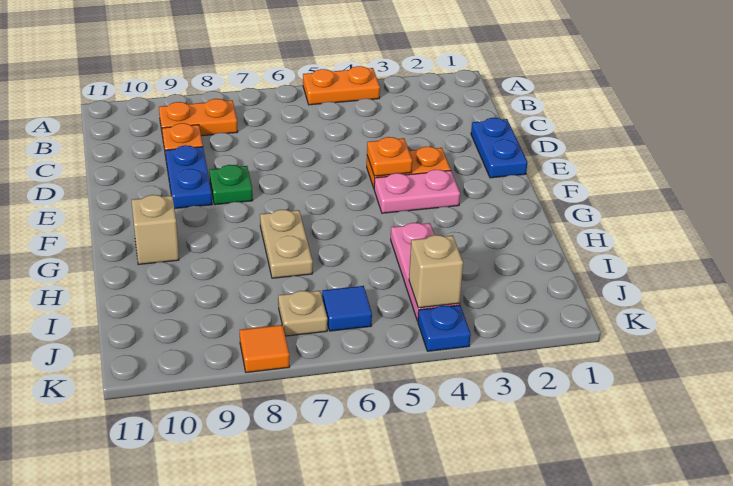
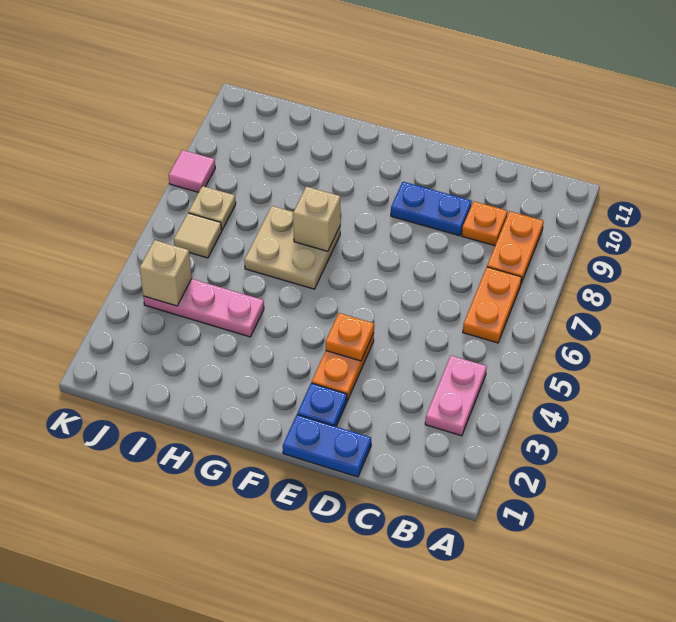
orange plate A4:A5 level 1 -> orange plate B6:B7 level 1
green plate E8 level 1 -> none
pink plate F3:F4 level 1 -> pink plate B3:B4 level 1
tan plate G7:H7 level 1 -> tan plate G6:H7 level 1
tan brick G10 level 1 -> tan brick G7 level 2
blue tile J6 level 1 -> tan tile J6 level 1
blue plate K4 level 1 -> blue plate E2 level 1
orange tile K8 level 1 -> pink tile K8 level 1

